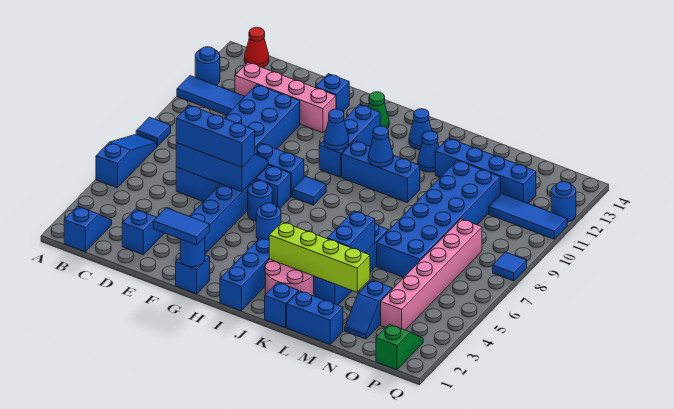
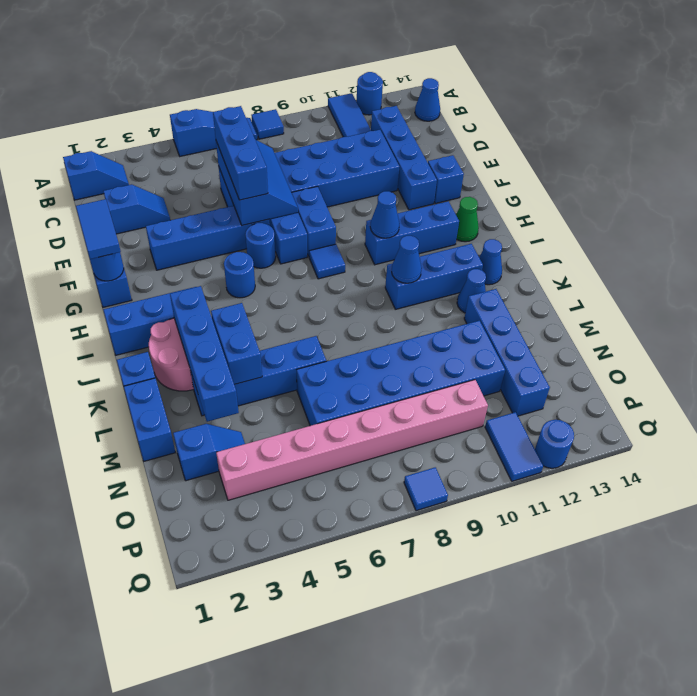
red cone B14 level 1 -> blue cone B14 level 1
pink brick C12:F12 level 1 -> blue brick C12:F12 level 1
blue brick I10:K10 level 1 -> blue brick J10:J12 level 1
lime brick J3:M3 level 2 -> blue brick J3:M3 level 2
blue brick L4:L5 level 2 -> blue brick K4:L4 level 2
blue slope N2:N3 level 1 top 3 -> blue slope N2:N3 level 1 top 2
pink brick O3:O8 level 1 -> pink brick O3:O10 level 1
blue tile O11:Q11 level 1 -> blue tile P11:Q11 level 1
green slope P1:P2 level 1 top 1 -> none

